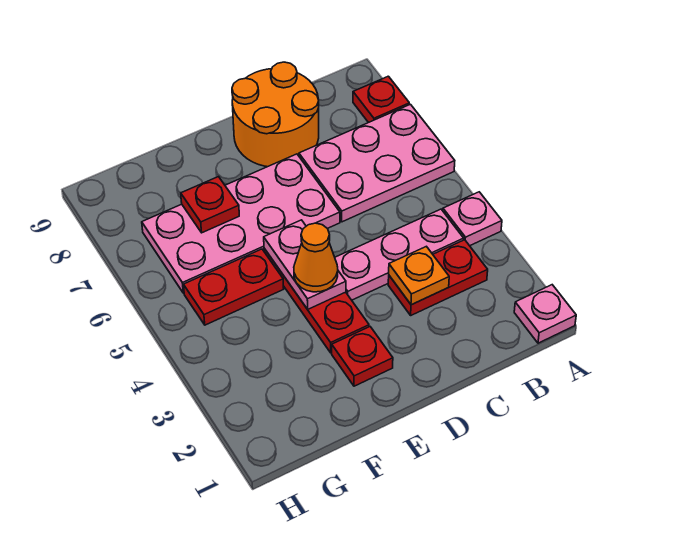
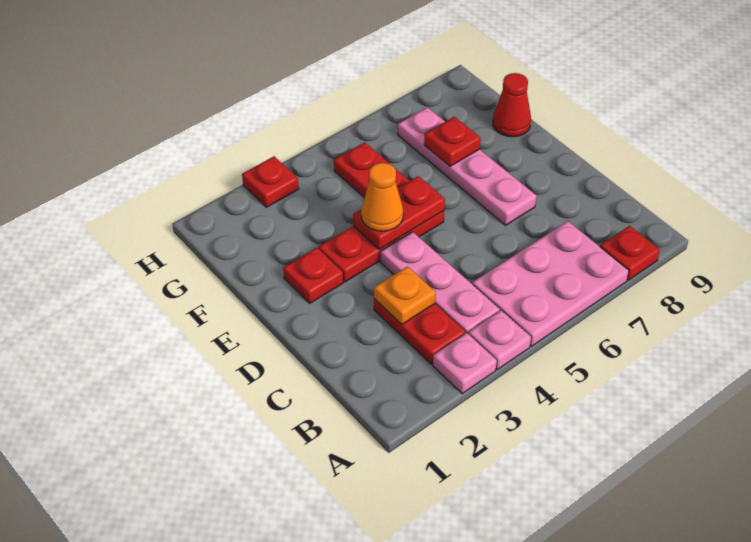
pink plate A1 level 1 -> pink plate A3 level 1
pink plate A6:C7 level 1 -> pink plate A5:B7 level 1
orange round brick C8:D9 level 1 -> none
pink plate D6:G7 level 1 -> pink plate D7:G7 level 1
pink plate E4:E5 level 2 -> red plate E4:E5 level 2
none -> red cone F9 level 1
none -> red plate H3 level 1

